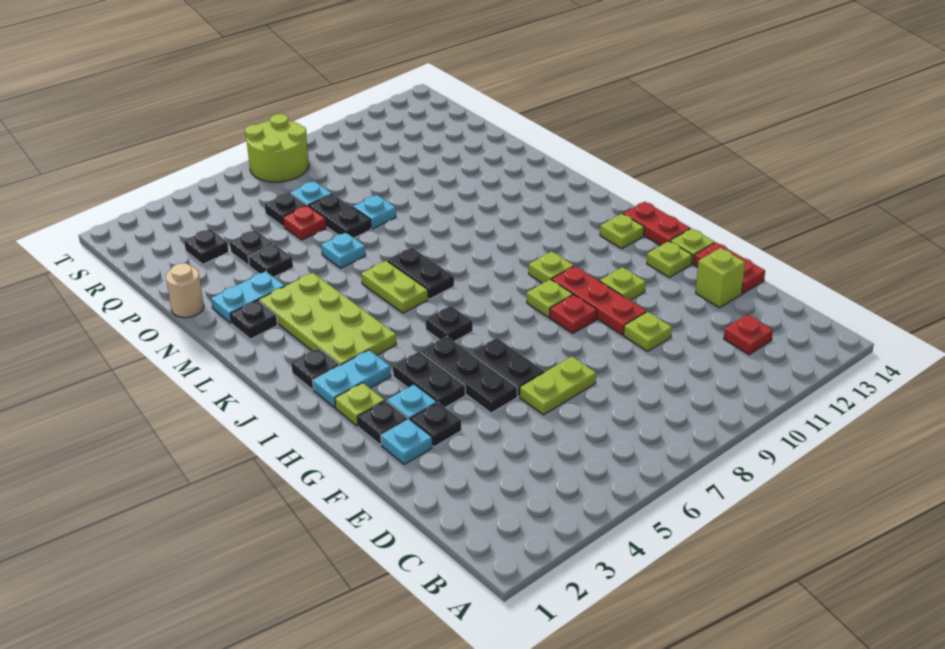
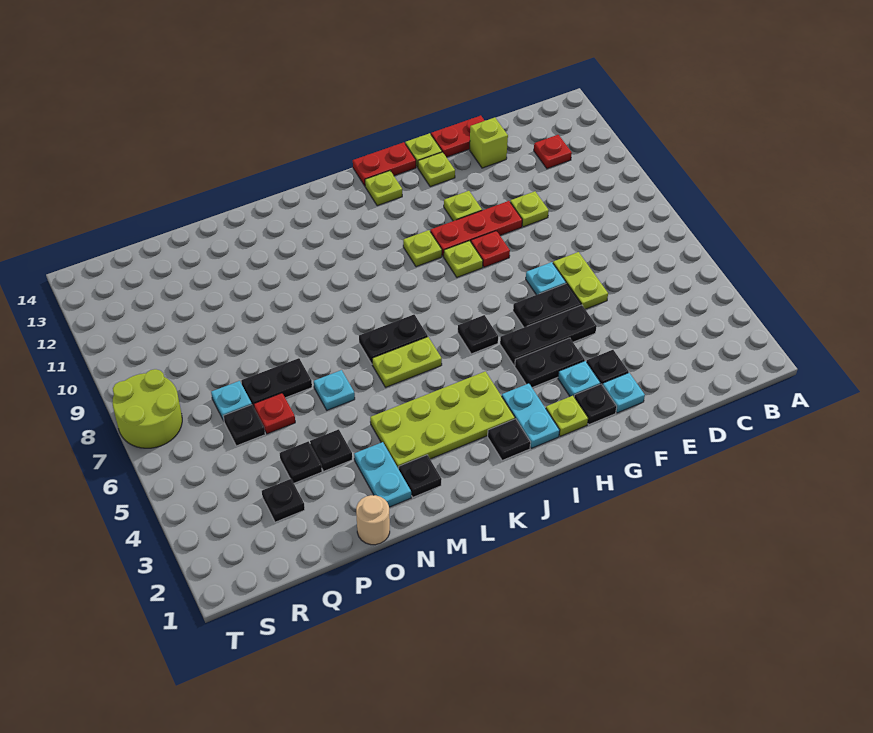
cyan plate O8 level 1 -> cyan plate F7 level 1

